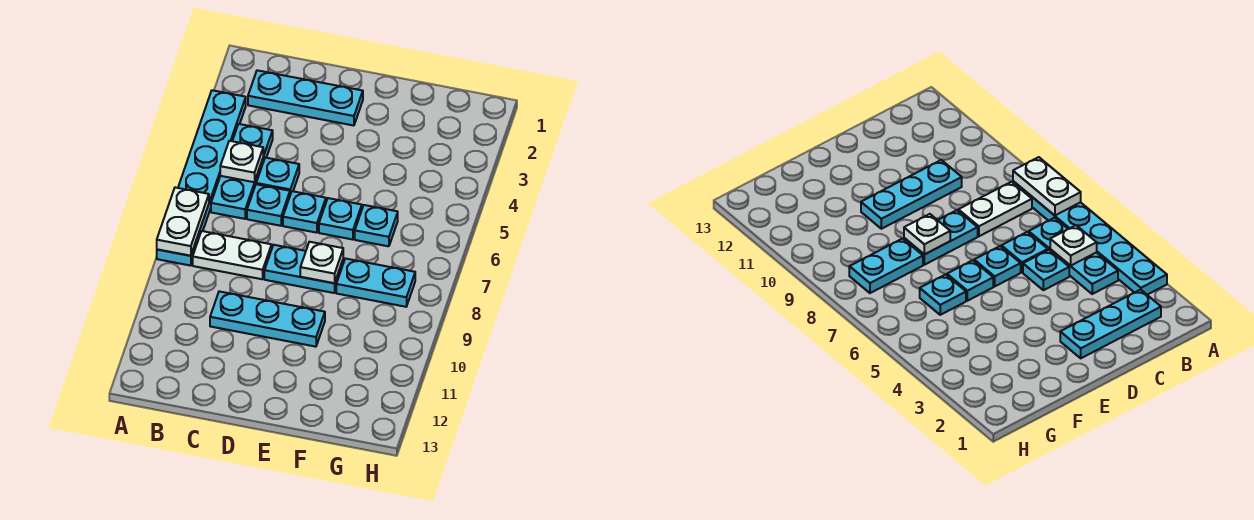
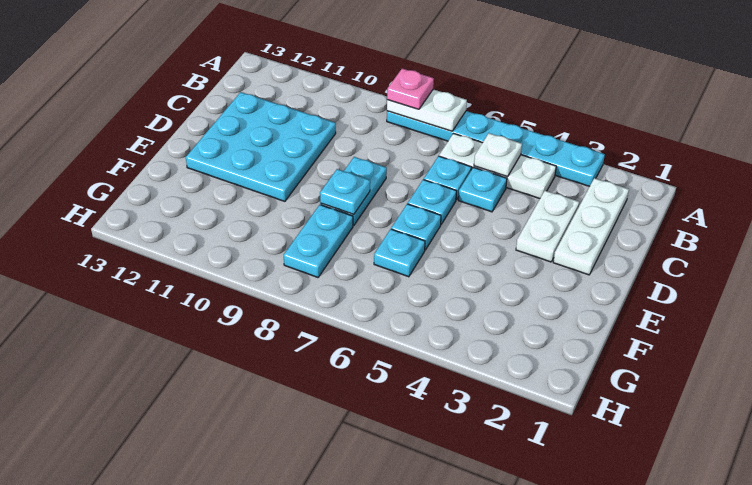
none -> pink plate A8 level 3
cyan plate B2:D2 level 1 -> white plate B2:D2 level 1
cyan plate B4:B6 level 1 -> white plate B4:B6 level 1
white plate B8:C8 level 1 -> white plate C3:D3 level 1
cyan plate C10:E10 level 1 -> cyan plate C10:E12 level 1
white plate E8 level 2 -> cyan plate E8 level 2

